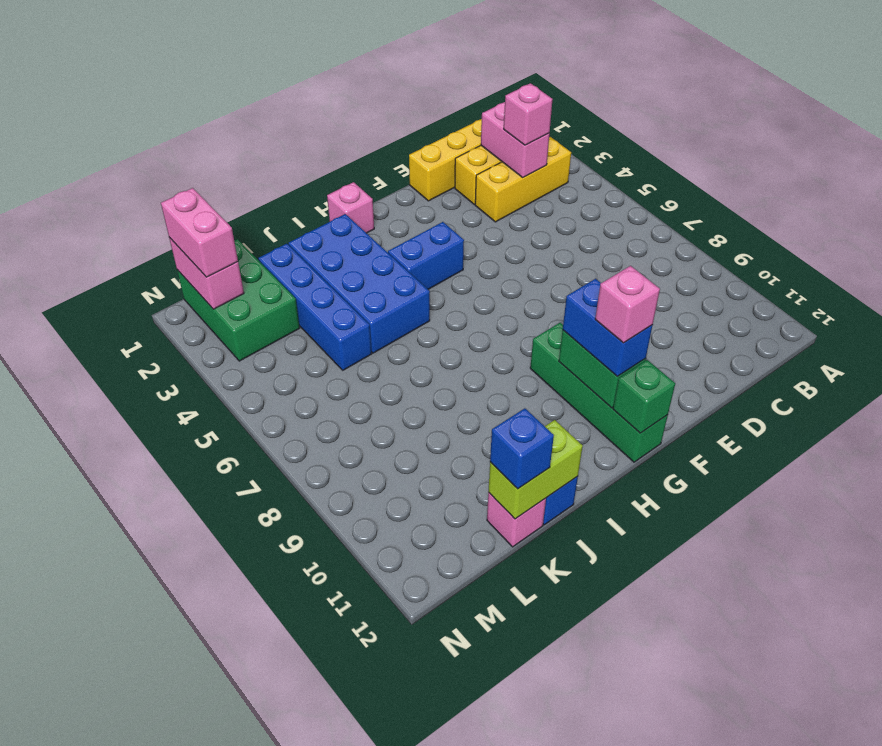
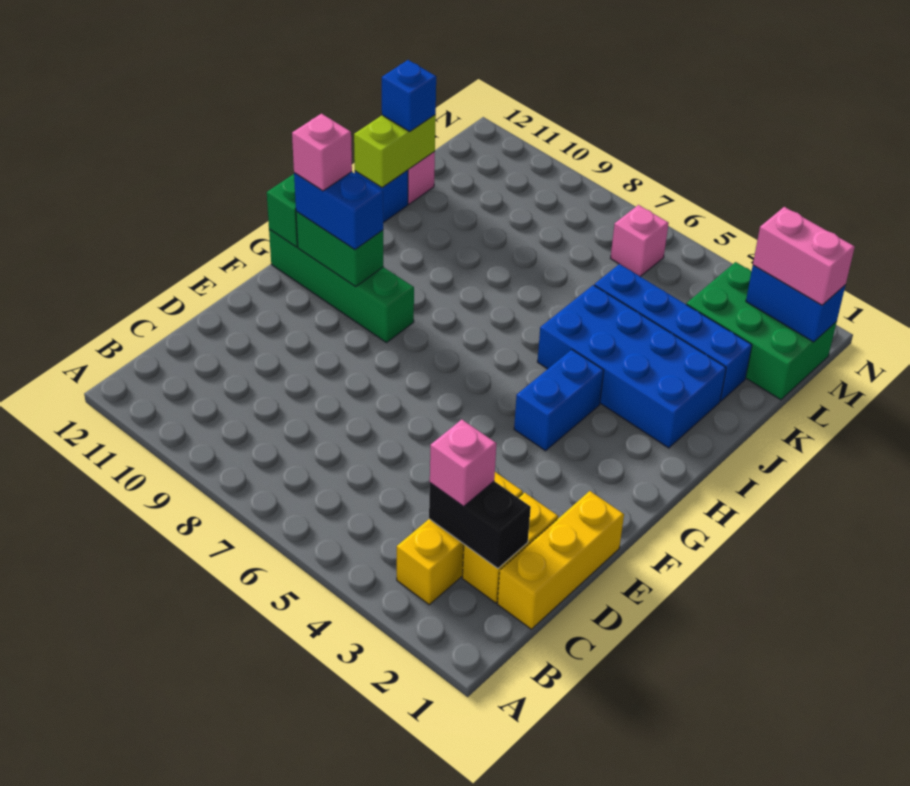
pink brick C2:C3 level 2 -> black brick C2:C3 level 2
pink brick H1 level 1 -> pink brick M6 level 1
pink brick M1:M2 level 2 -> blue brick M1:M2 level 2

